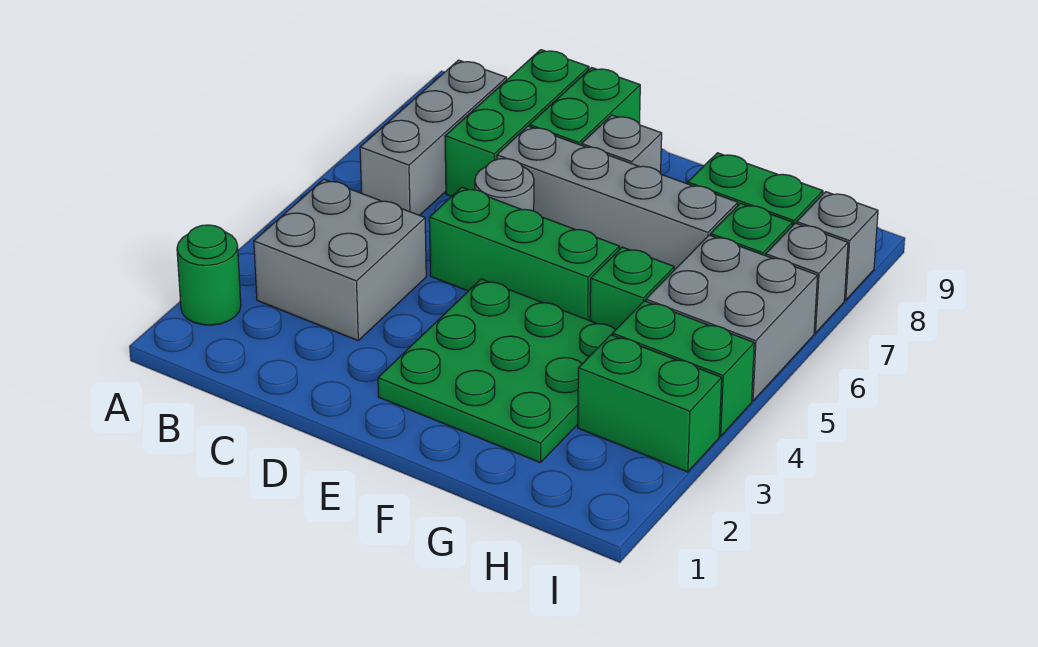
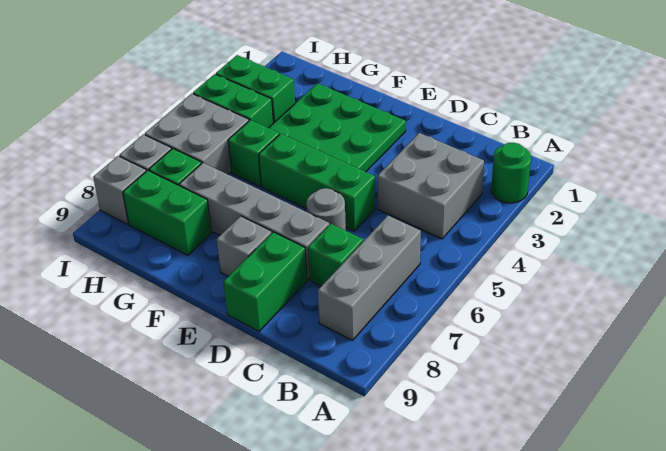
green brick C7:C9 level 1 -> green brick C7 level 1

